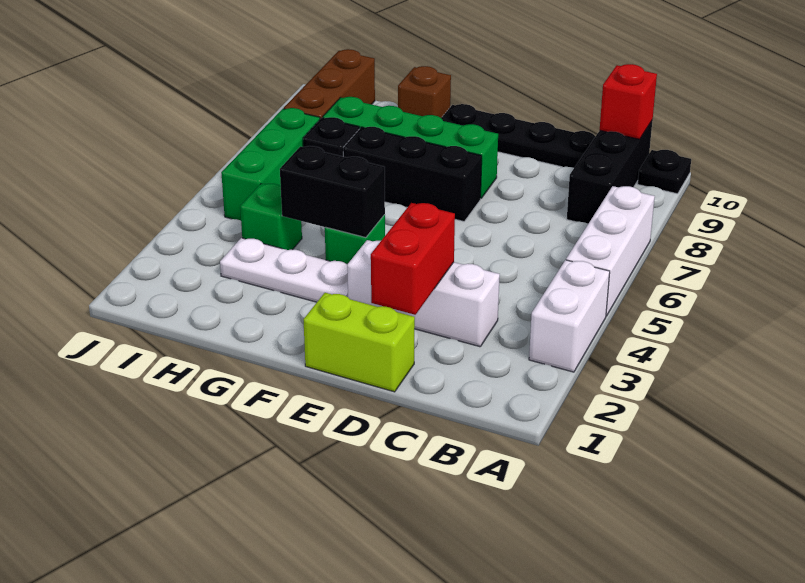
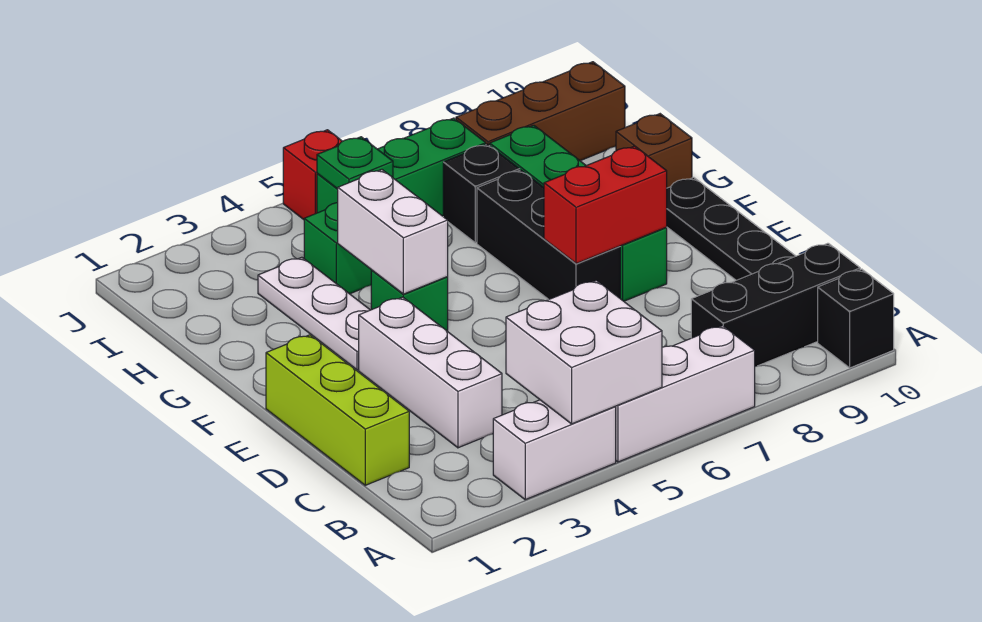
none -> white brick A4:B5 level 2
black plate A10 level 1 -> black brick A10 level 1
red brick B10 level 2 -> red brick J5 level 1
lime brick D1:E1 level 1 -> lime brick C1:E1 level 1
red brick D2:D3 level 2 -> red brick E7:E8 level 2
black brick F4:G4 level 2 -> white brick F4:G4 level 2
none -> green plate I5 level 2

